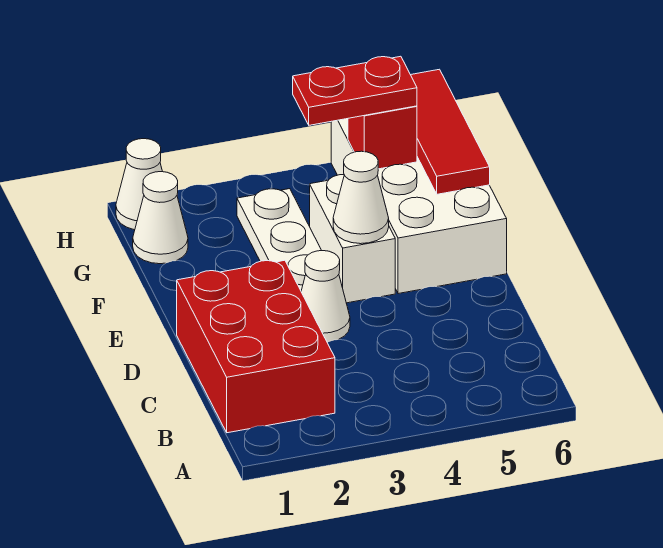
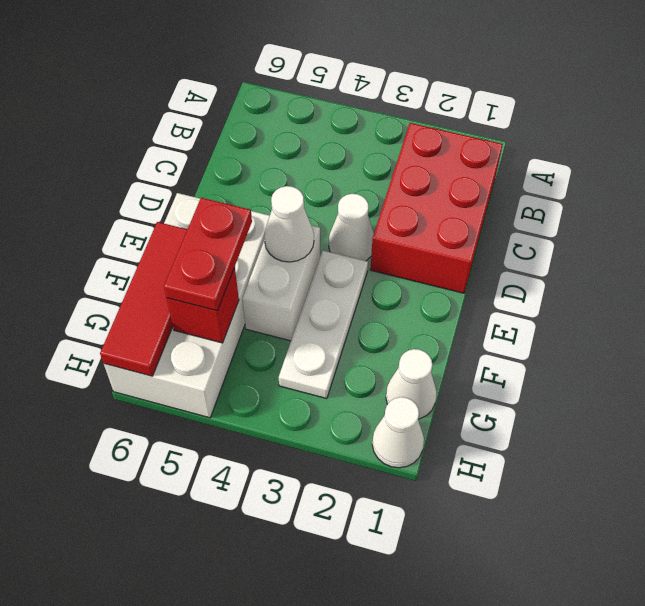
red plate G4:G5 level 3 -> red plate F5:G5 level 3

